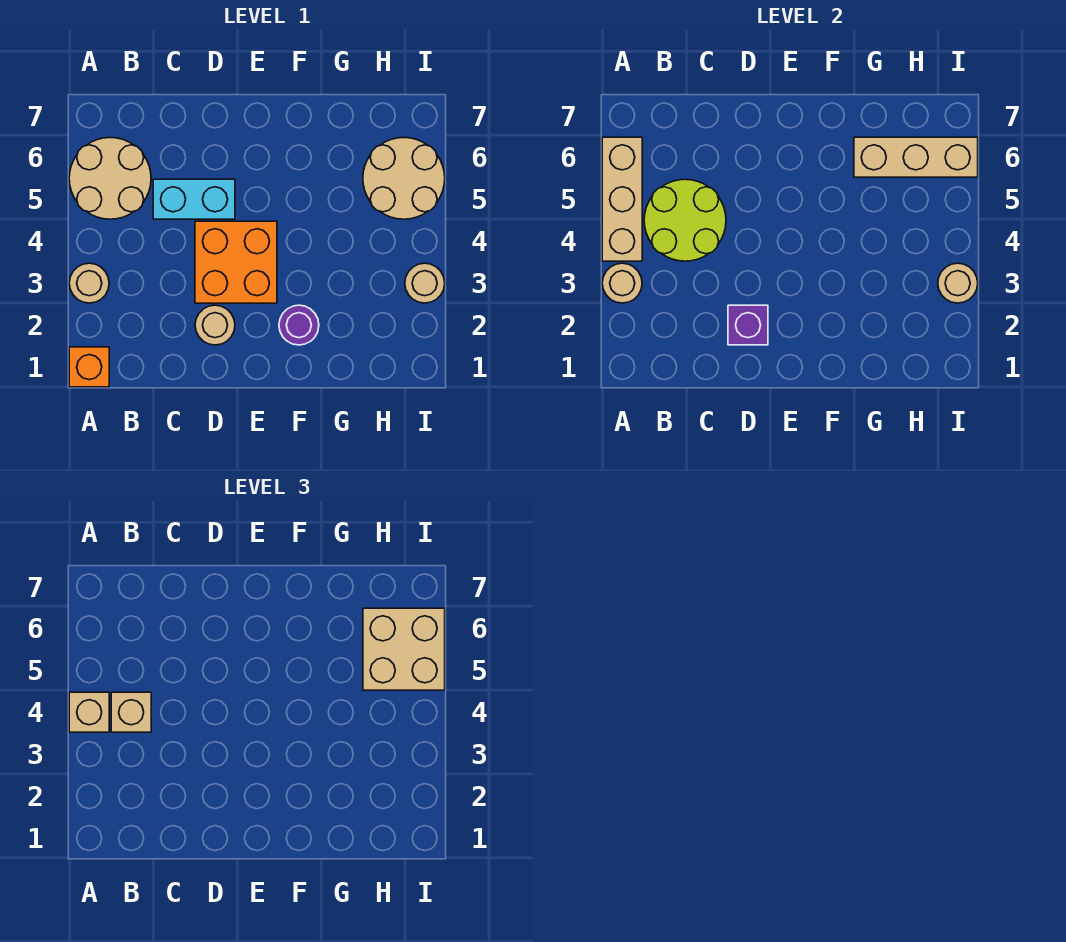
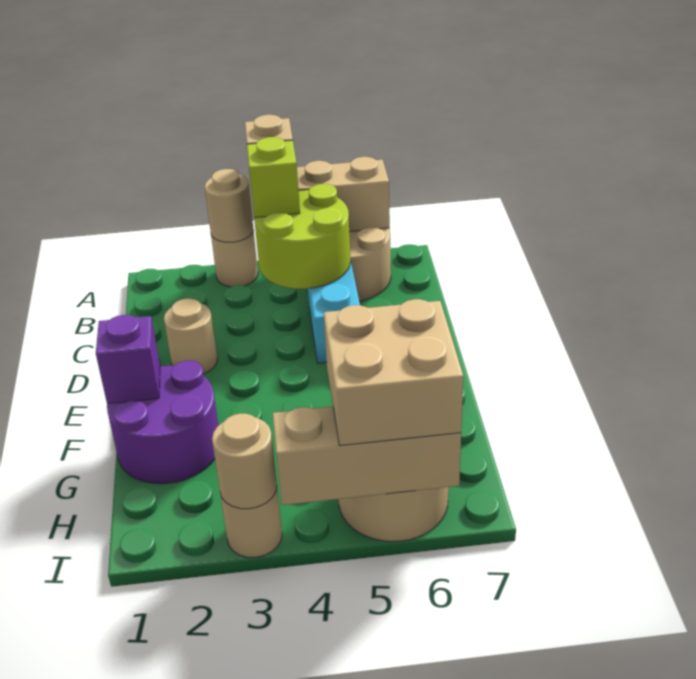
orange brick A1 level 1 -> none
tan brick B4 level 3 -> lime brick B4 level 3
purple brick D2 level 2 -> purple brick F1 level 2
orange brick D3:E4 level 1 -> none
purple round brick F2 level 1 -> purple round brick F1:G2 level 1
tan brick G6:I6 level 2 -> tan brick I4:I6 level 2

